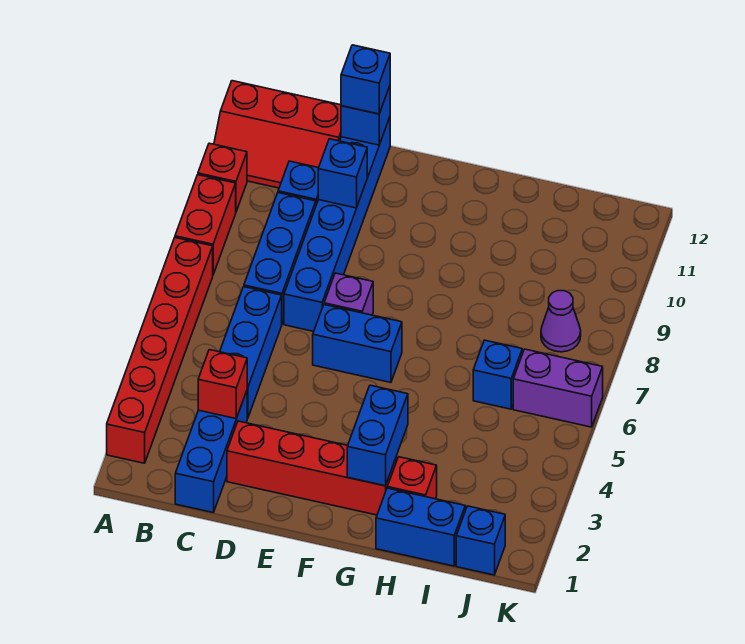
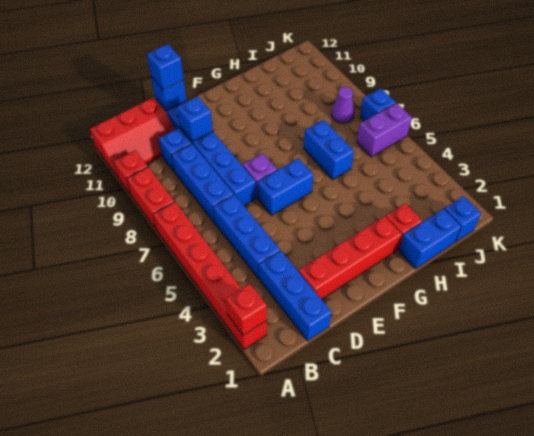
red brick C3 level 2 -> red brick A2 level 2
blue brick G2:G3 level 2 -> blue brick H6:H7 level 1
blue brick I6 level 1 -> blue brick K7 level 1

